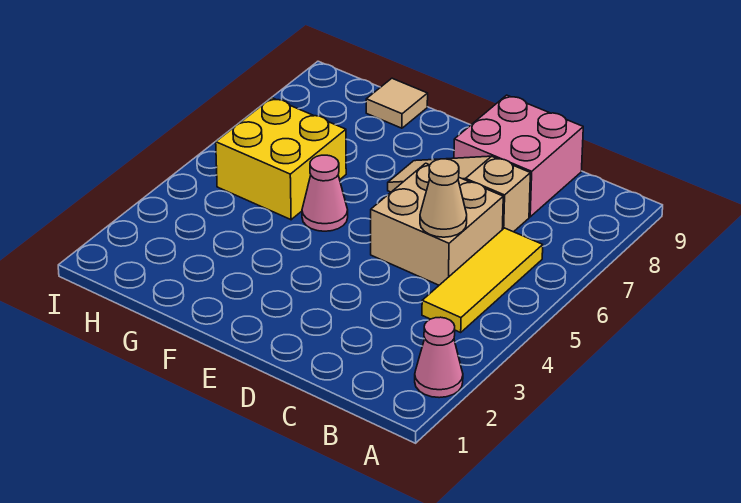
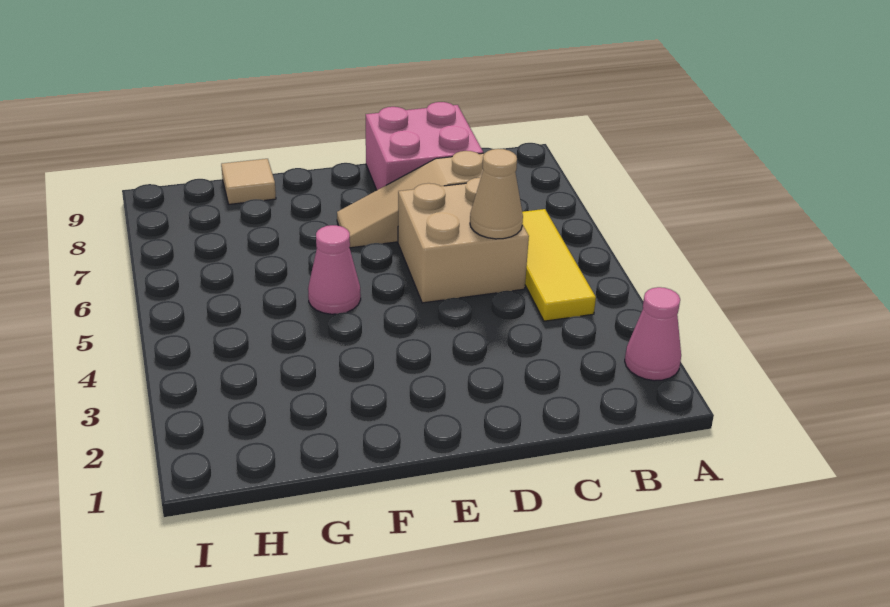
yellow brick G5:H6 level 1 -> none

